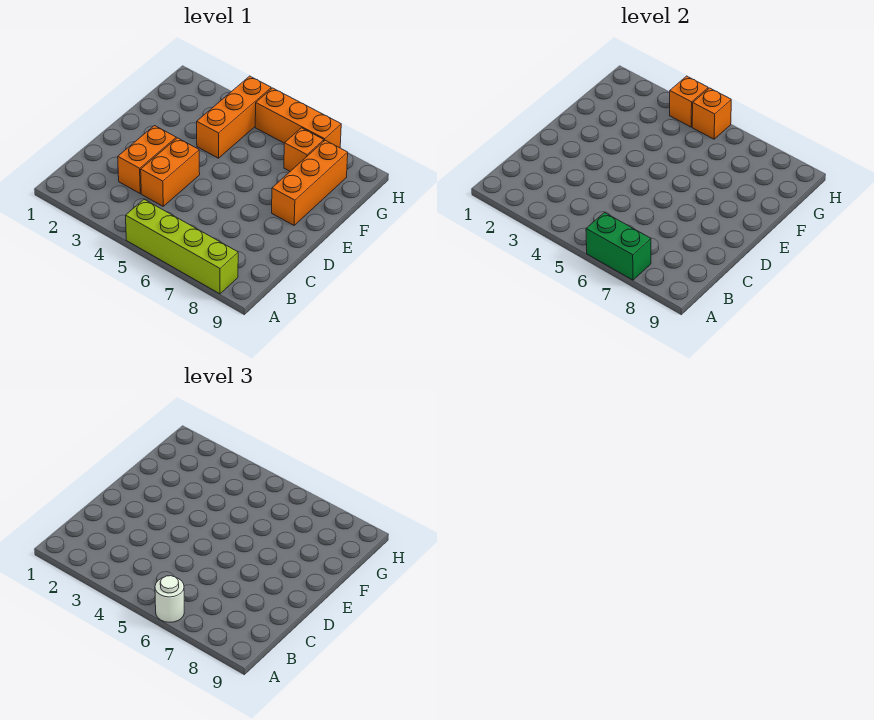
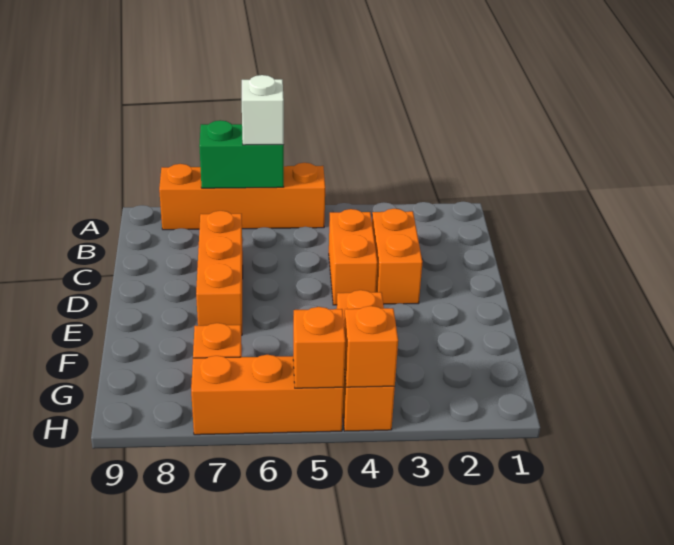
lime brick A5:A8 level 1 -> orange brick A5:A8 level 1
white round brick A6 level 3 -> white brick A6 level 3
orange brick E8:G8 level 1 -> orange brick C7:E7 level 1

